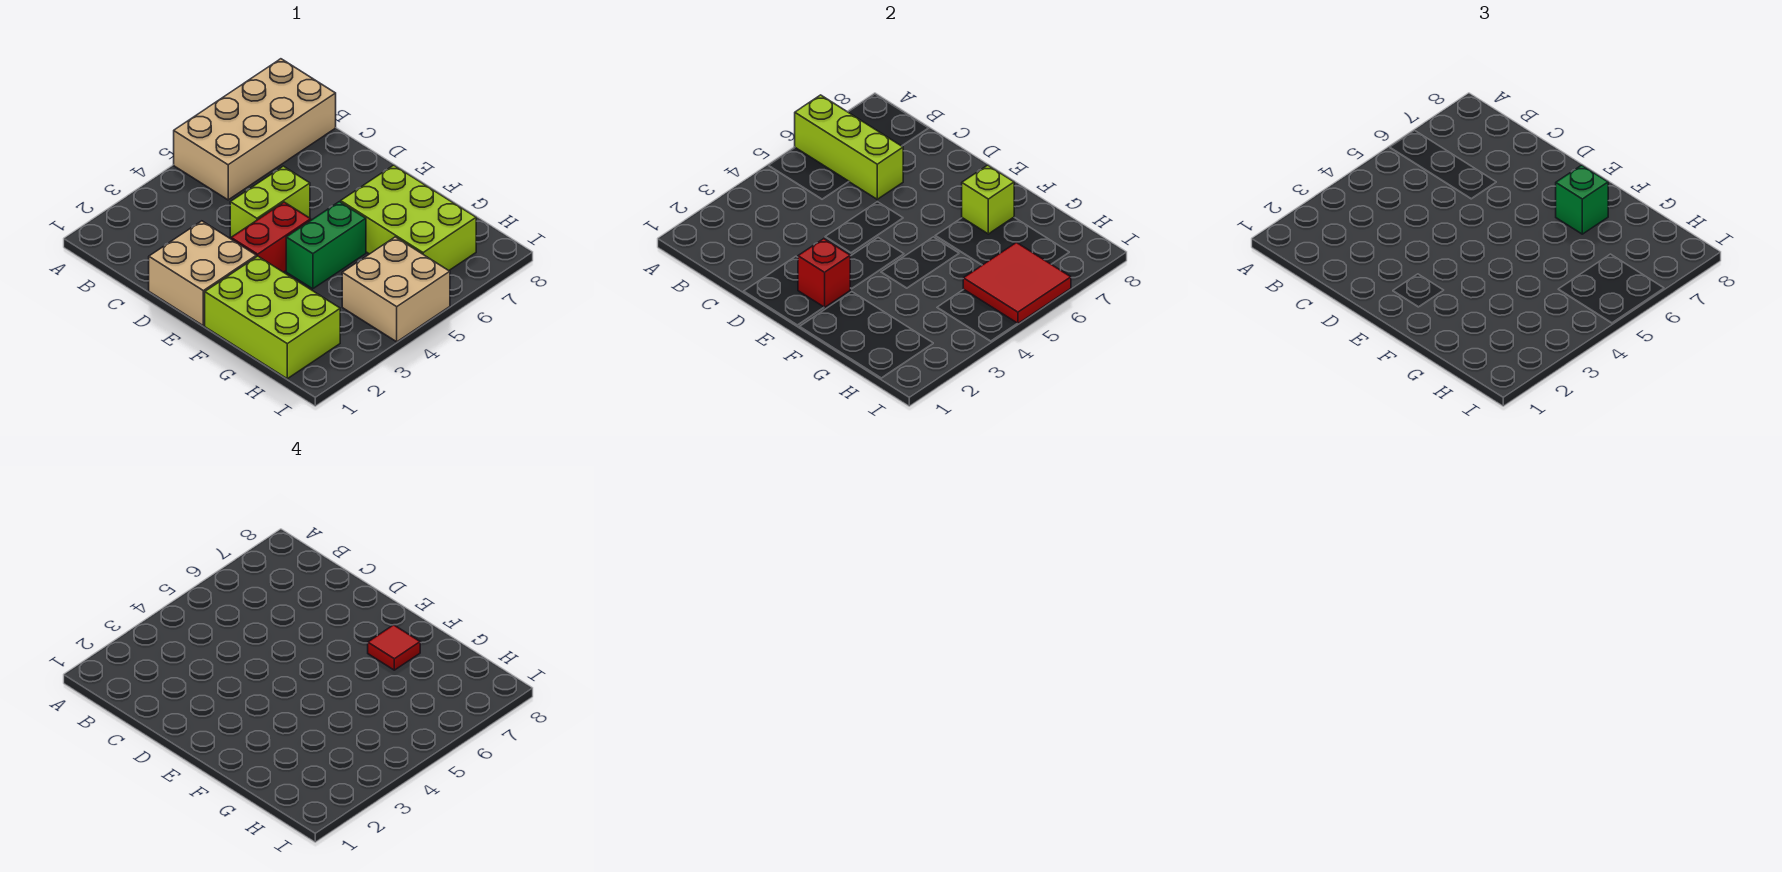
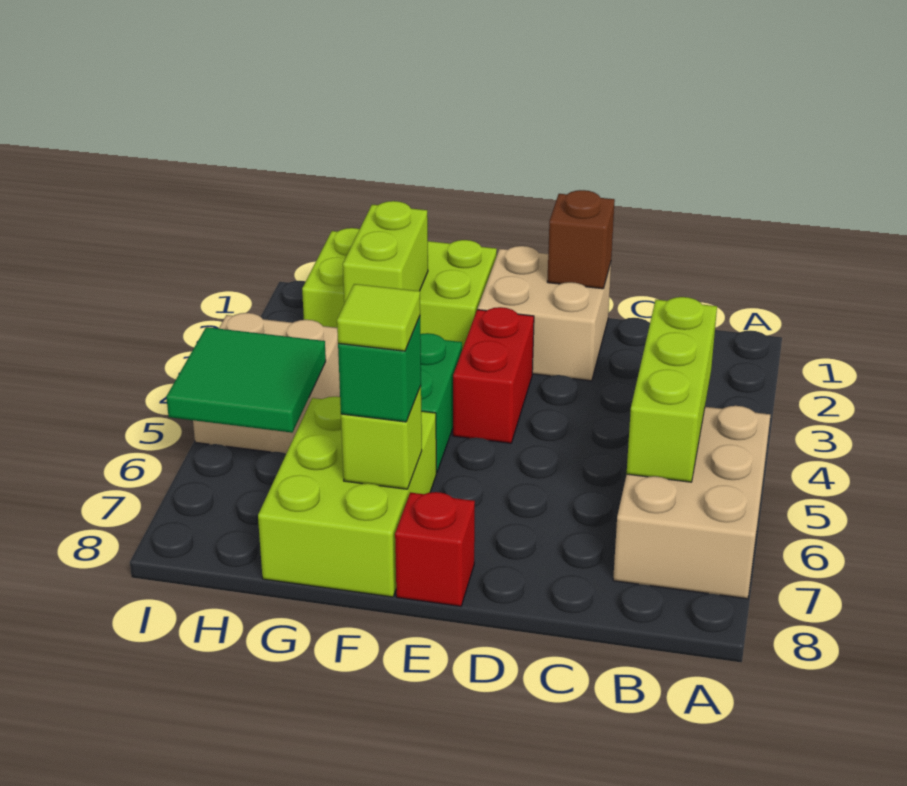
tan brick A5:B8 level 1 -> tan brick A5:B7 level 1
lime brick A6:C6 level 2 -> lime brick B4:B6 level 2
none -> brown brick D1 level 2
lime brick D4:D5 level 1 -> lime brick G2:G3 level 2
red brick E2 level 2 -> red brick E8 level 1
lime brick F6:H7 level 1 -> lime brick F6:G8 level 1
red tile F7 level 4 -> lime tile F7 level 4
red tile H5:I6 level 2 -> green tile H5:I6 level 2

